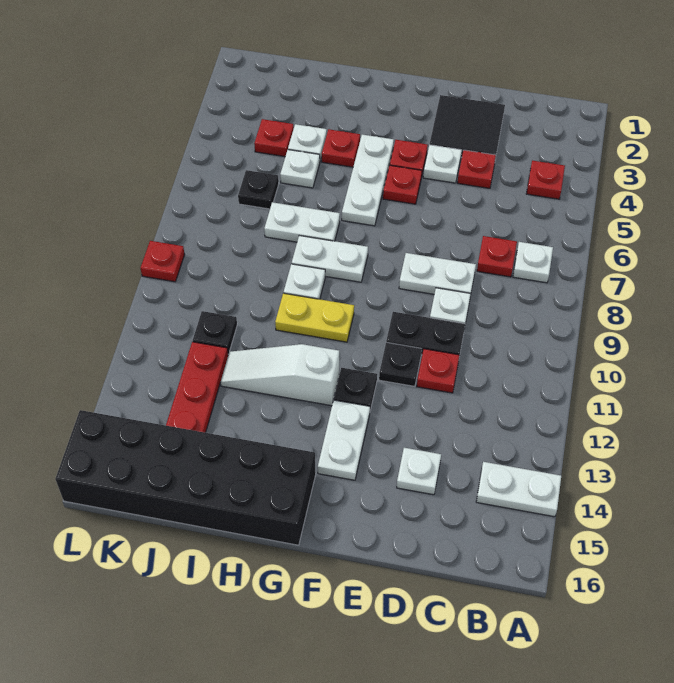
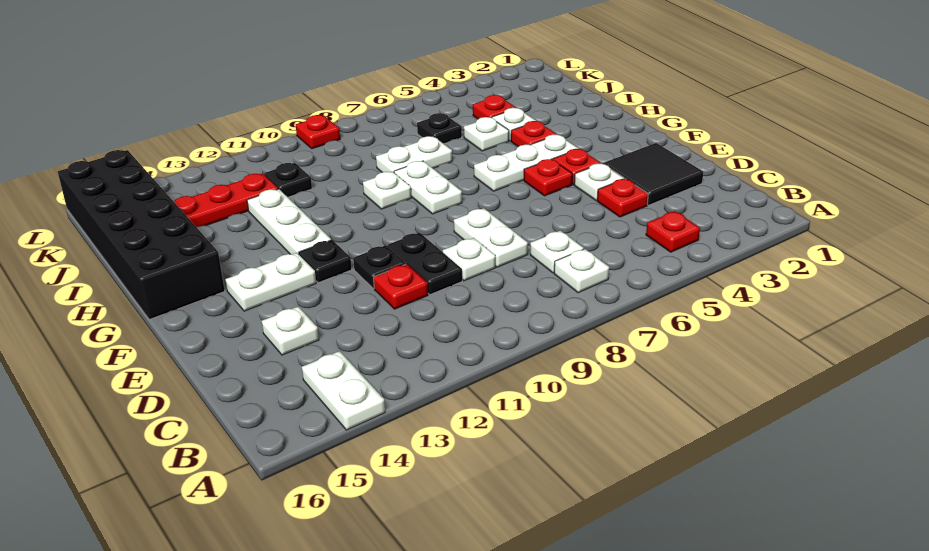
red plate C7 level 1 -> white plate C7 level 1
yellow plate G10:H10 level 1 -> none
white slope G12:I12 level 1 top G -> white plate G12:I12 level 1
white plate H7:I7 level 1 -> white plate I7:I8 level 1

